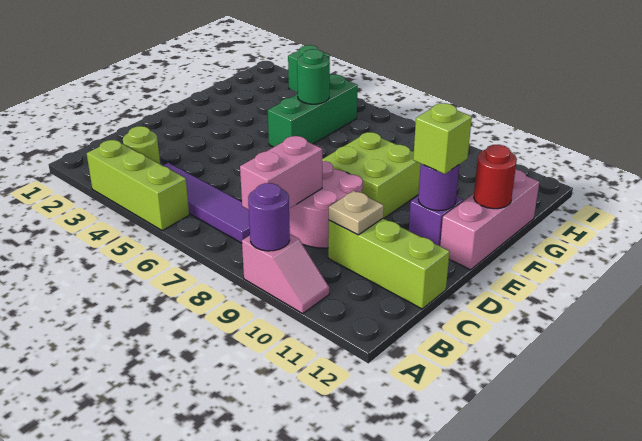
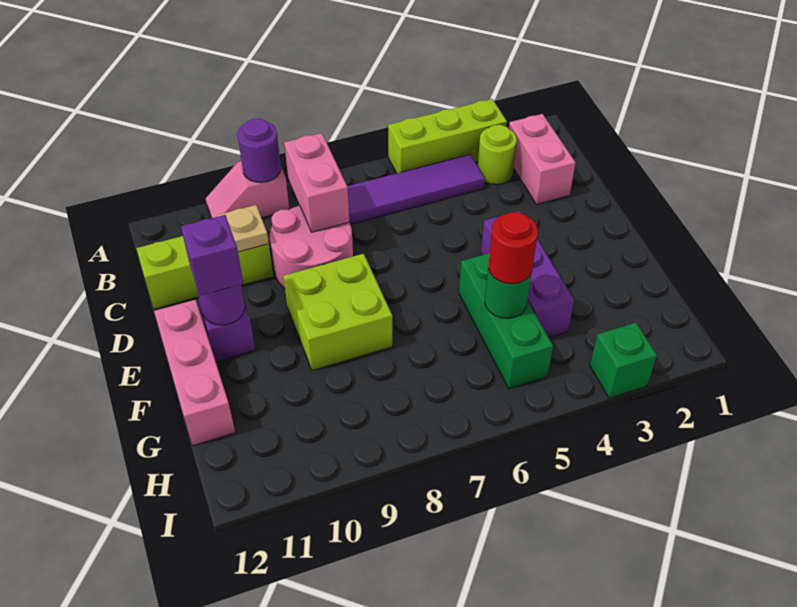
none -> pink brick B2:C2 level 1
none -> purple brick E4:G4 level 1
lime brick E11 level 3 -> purple brick E11 level 3
red round brick F12 level 2 -> red round brick G5 level 3

